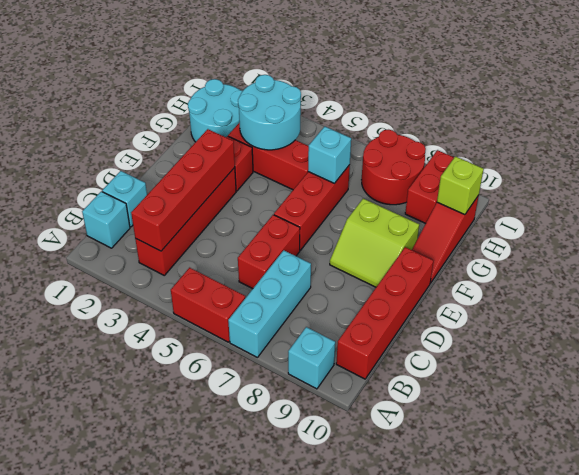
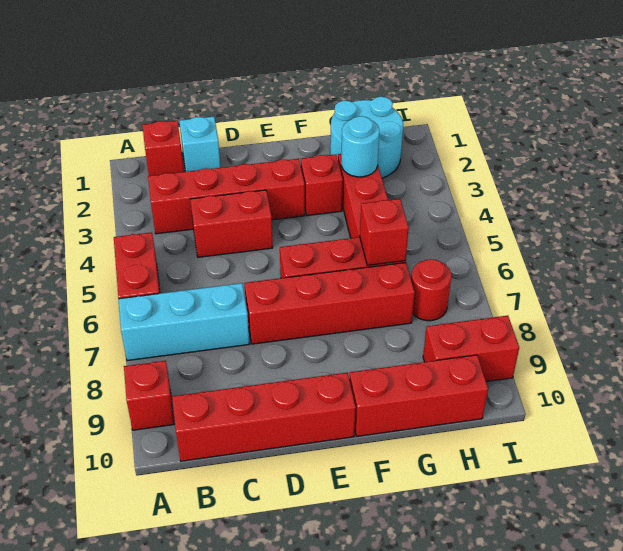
cyan brick A9 level 1 -> red brick A9 level 1
cyan brick B1 level 1 -> red brick B1 level 1
red brick B3:E3 level 2 -> red brick D7:G7 level 1
red brick C6:D6 level 1 -> red brick C4:D4 level 1
lime slope E8:F9 level 1 top F -> none
red slope F10:H10 level 1 top H -> red brick F10:H10 level 1
cyan round brick G3:H4 level 2 -> cyan round brick G3 level 2
cyan brick G6 level 2 -> red brick G6 level 2
red round brick H7:I8 level 1 -> red round brick H7 level 1
lime brick H10 level 2 -> none

